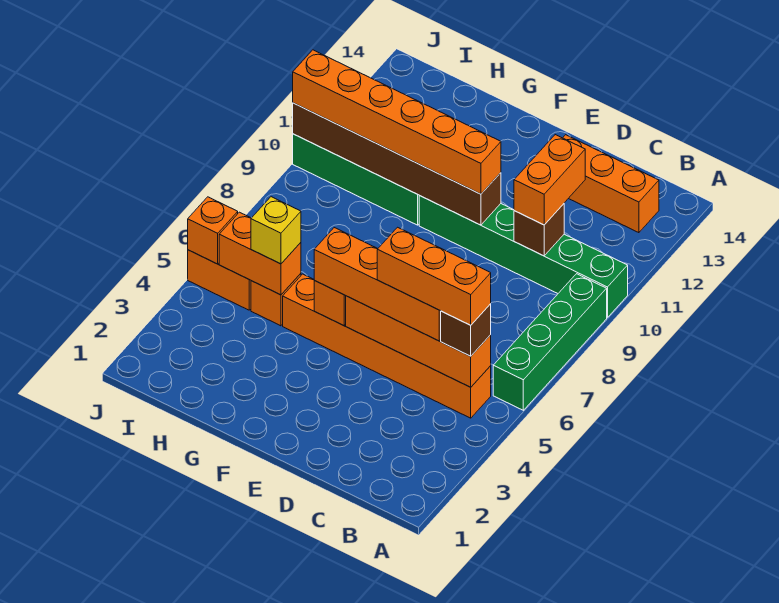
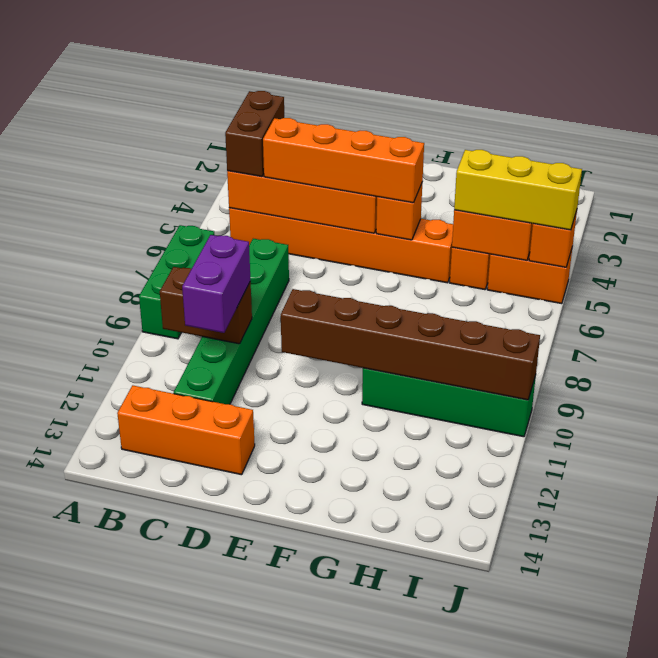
green brick A6:A9 level 1 -> green brick A7:A9 level 1
green brick A10:F10 level 1 -> green brick C7:C12 level 1
brown brick B5 level 3 -> brown brick B4:B5 level 3
orange brick B5:D5 level 4 -> none
brown brick C10 level 2 -> brown brick B10:C10 level 2
orange brick C10:C11 level 3 -> purple brick C10:C11 level 3
orange brick E10:J10 level 3 -> none
yellow brick H5 level 3 -> yellow brick H5:J5 level 3

